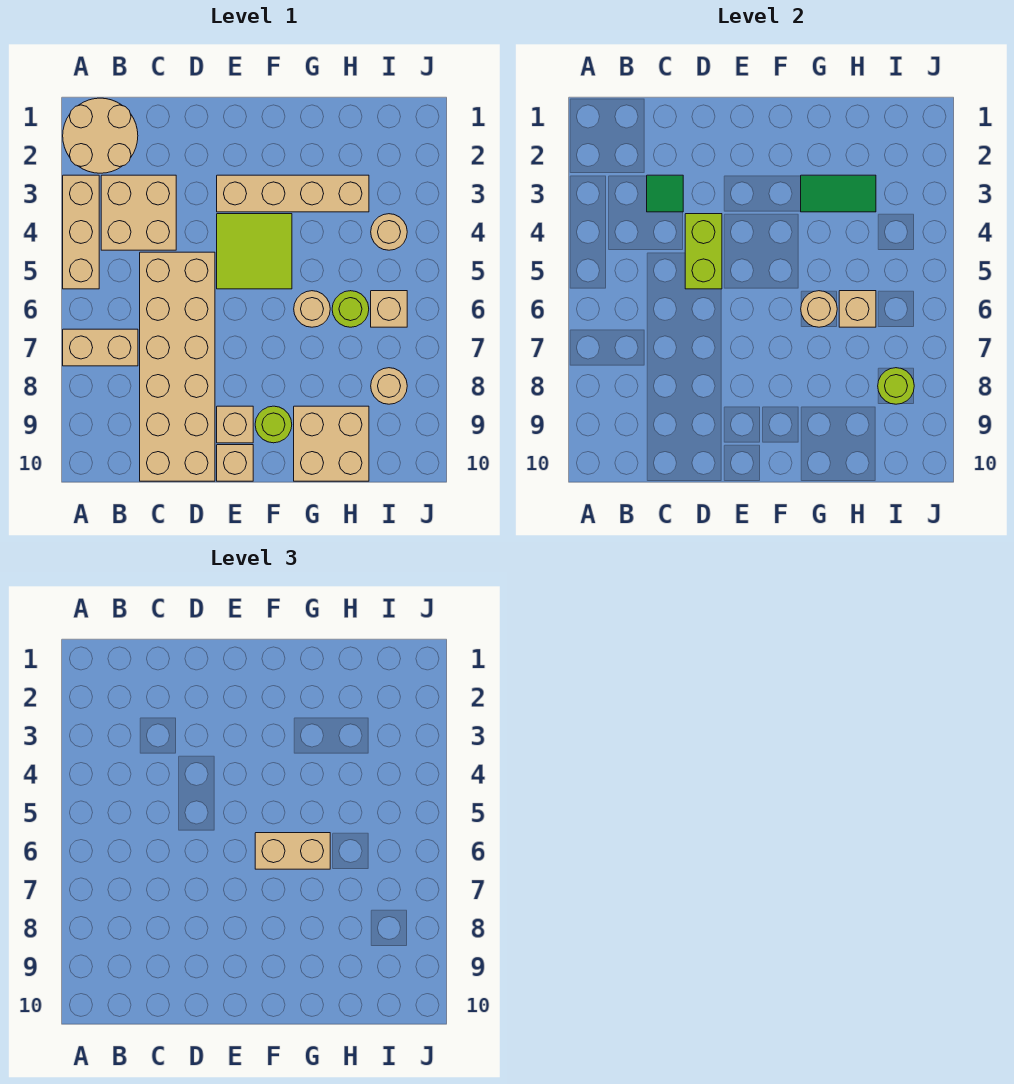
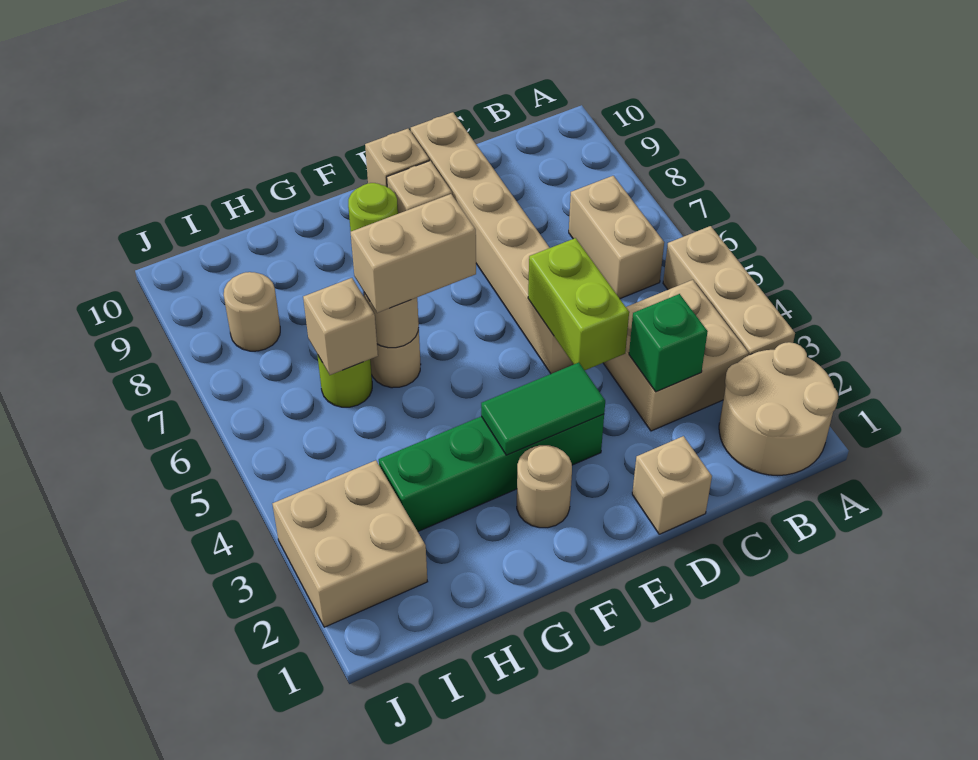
tan brick A7:B7 level 1 -> tan brick B6:B7 level 1
green tile C3 level 2 -> green brick C3 level 2
tan brick C5:D10 level 1 -> tan brick D5:D10 level 1
tan brick E3:H3 level 1 -> green brick E3:H3 level 1
lime tile E4:F5 level 1 -> none
green tile G3:H3 level 2 -> green tile E3:F3 level 2
tan brick G9:H10 level 1 -> tan brick I2:J3 level 1
tan round brick I4 level 1 -> tan round brick F2 level 1
tan brick I6 level 1 -> tan brick D1 level 1
lime round brick I8 level 2 -> none

